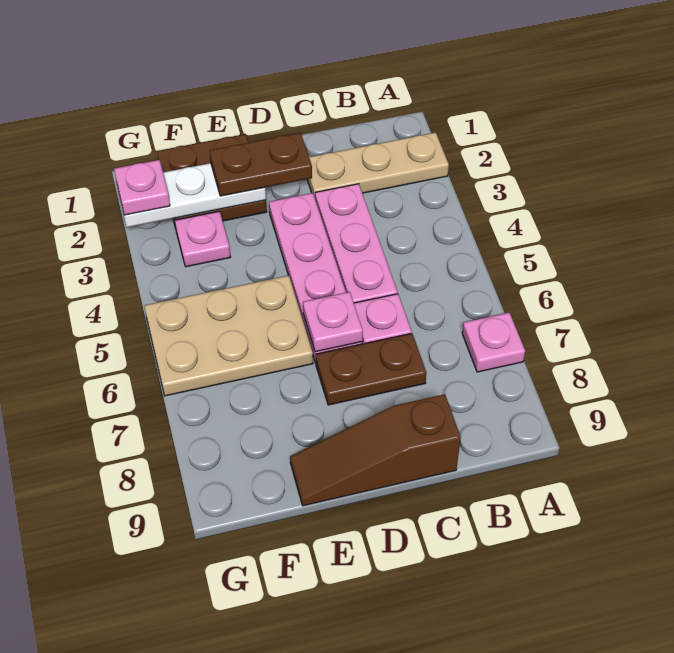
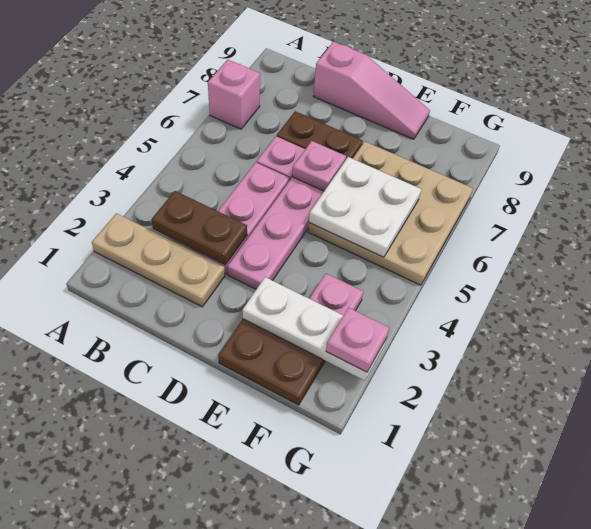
pink plate A7 level 1 -> pink brick A7 level 1
brown slope C9:E9 level 1 top C -> pink slope C9:E9 level 1 top C
brown plate D2:E2 level 3 -> brown plate B3:C3 level 2
tan plate E5:G6 level 1 -> tan plate E5:G7 level 1
none -> white plate E5:F6 level 2

